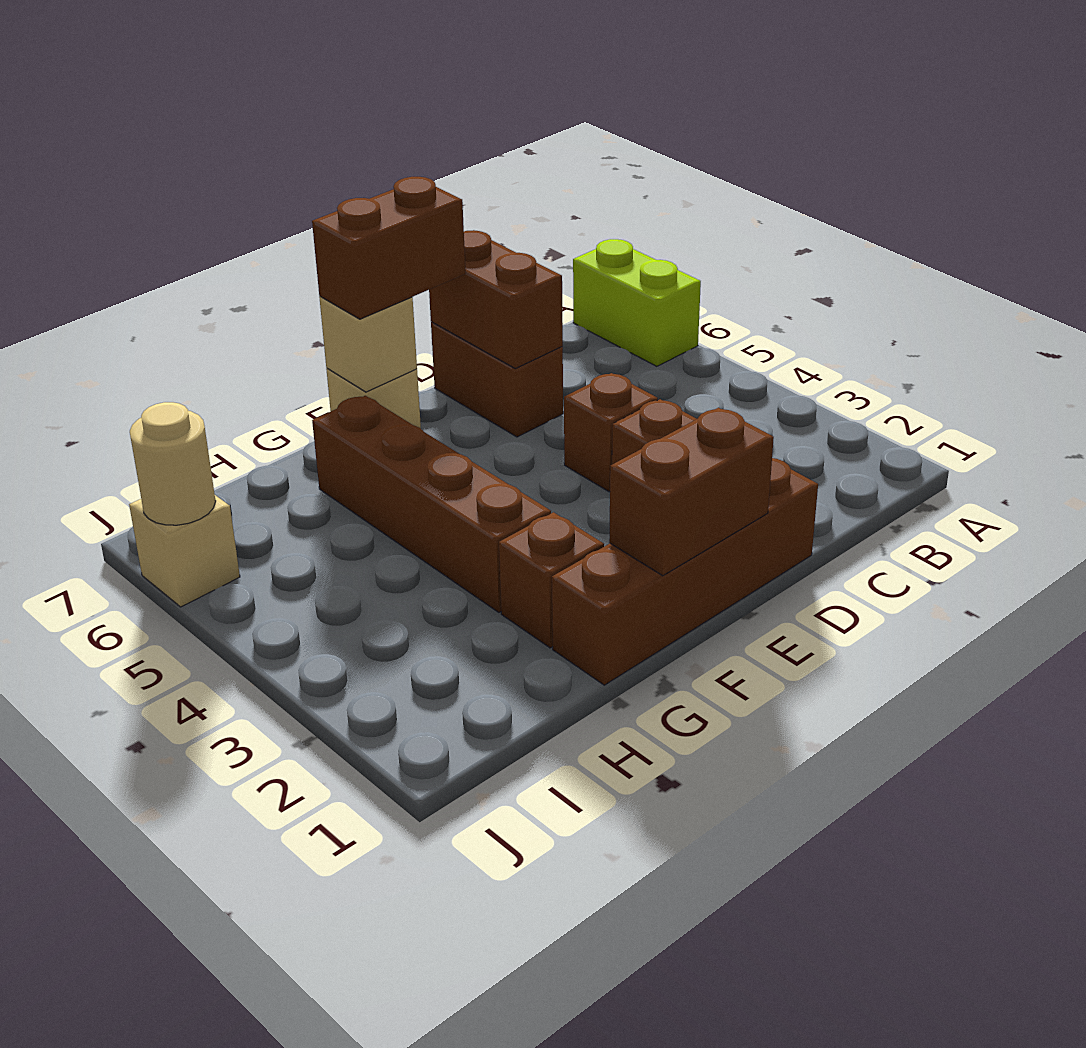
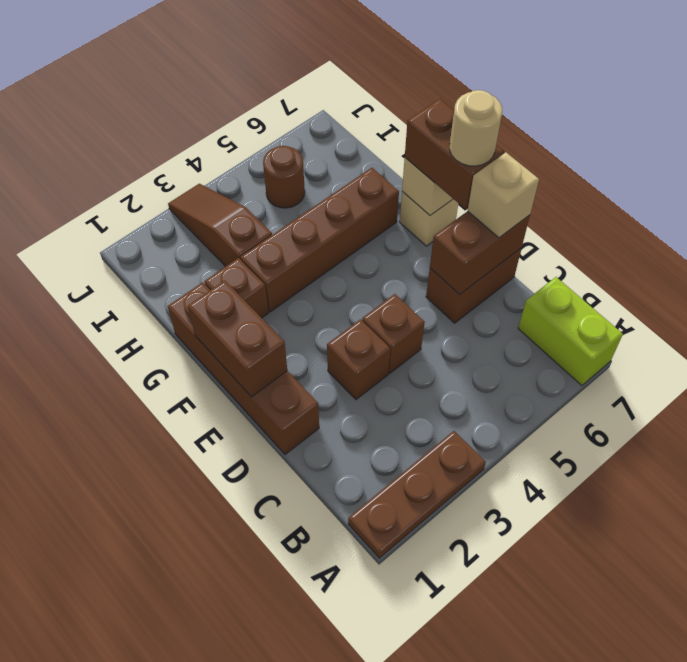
none -> brown plate A1:A3 level 1
lime brick A6:A7 level 1 -> lime brick A7:B7 level 1
none -> brown slope H3:J3 level 1 top H
none -> brown round brick I5 level 1
tan brick J6 level 1 -> tan brick D7 level 3
tan round brick J6 level 2 -> tan round brick E7 level 4

